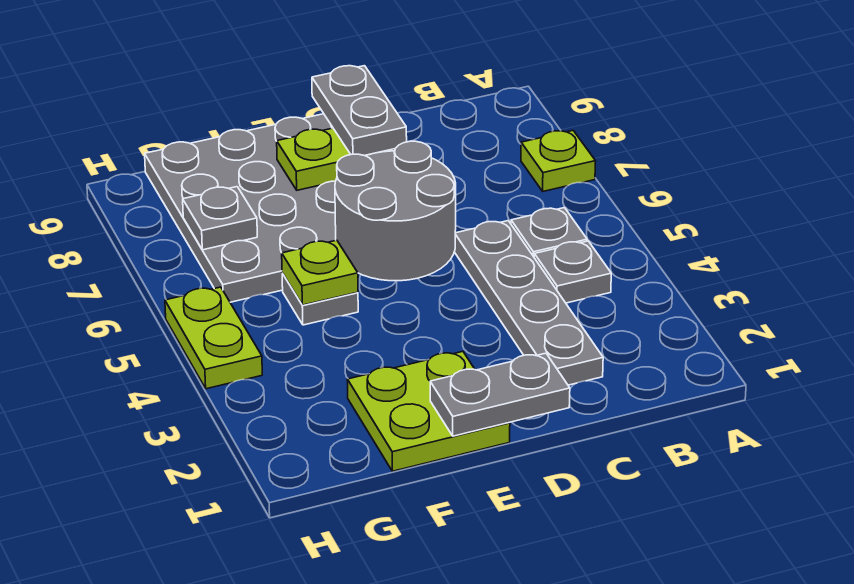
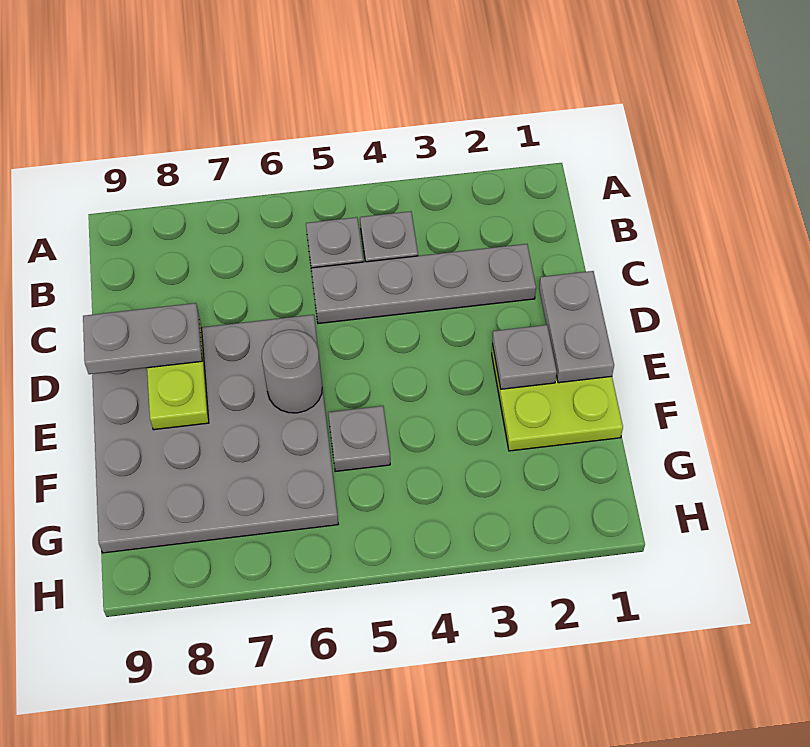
lime plate A7 level 1 -> none
grey round brick D5:E6 level 2 -> grey round brick E6 level 2
lime plate F5 level 2 -> none
grey plate G7 level 2 -> grey plate E2 level 2
lime plate H4:H5 level 1 -> none

